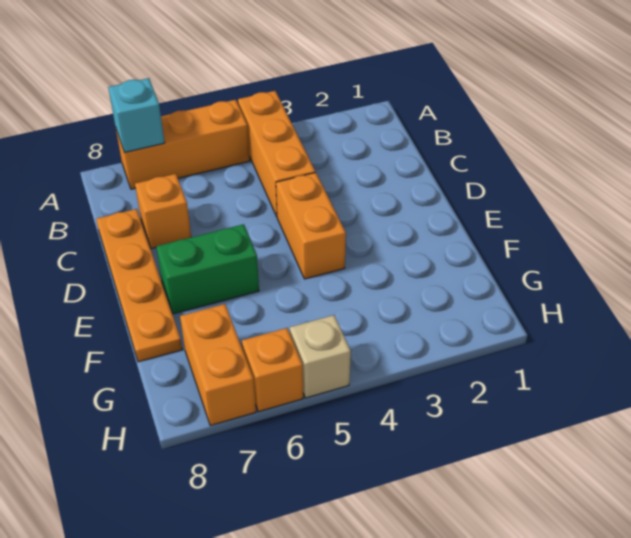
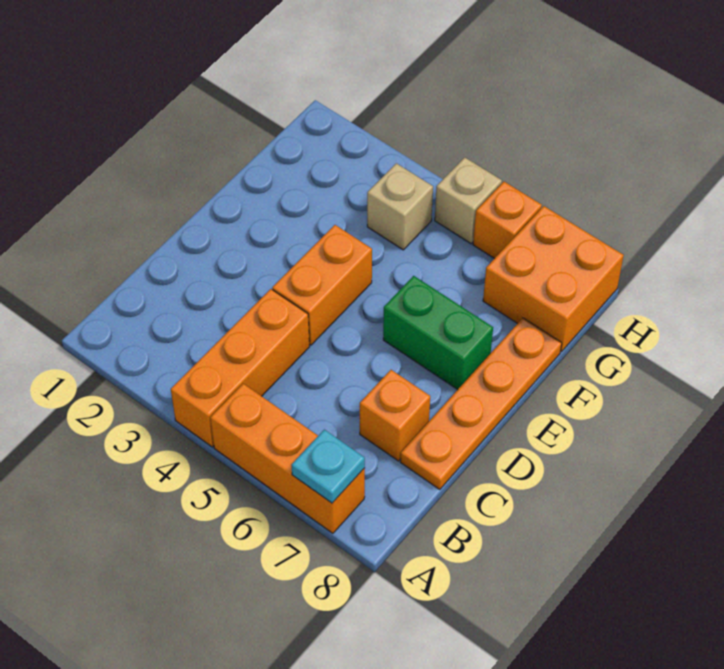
cyan brick A7 level 2 -> cyan plate A7 level 2
none -> tan brick G4 level 1
orange brick G7:H7 level 1 -> orange brick G7:H8 level 1

